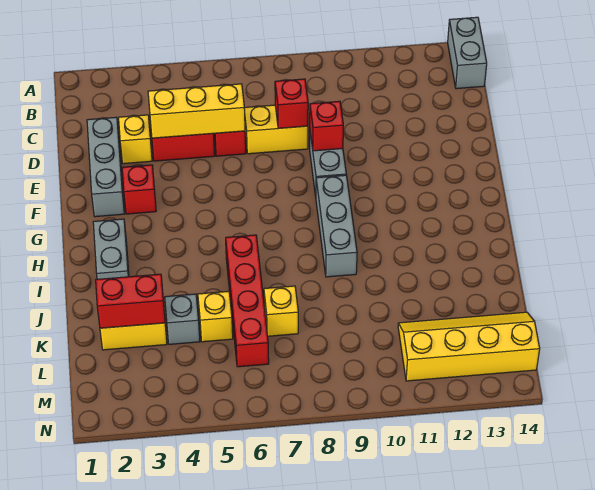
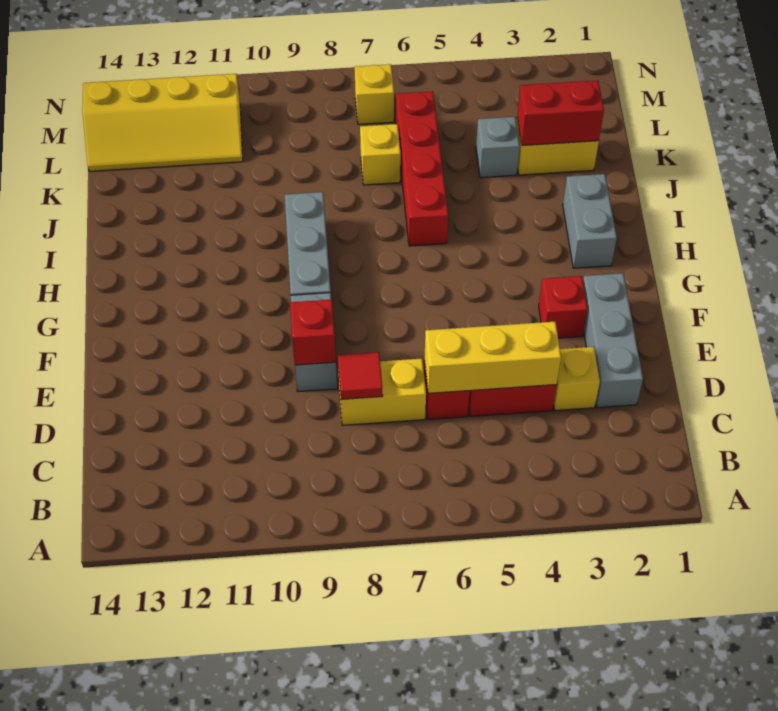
grey brick A14:B14 level 1 -> none
red brick D8 level 2 -> red tile D8 level 2
yellow brick K5 level 1 -> yellow brick M7 level 1

